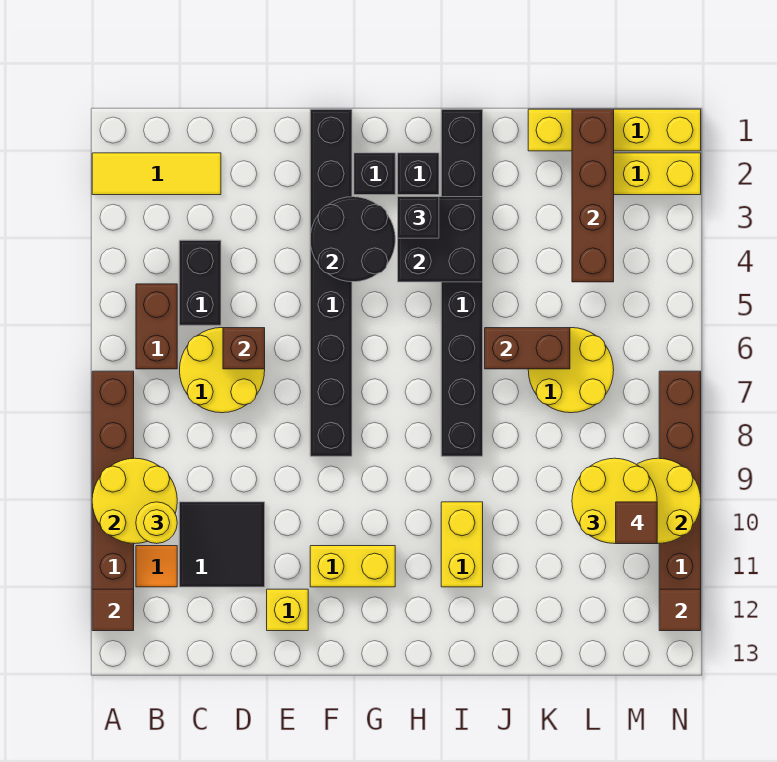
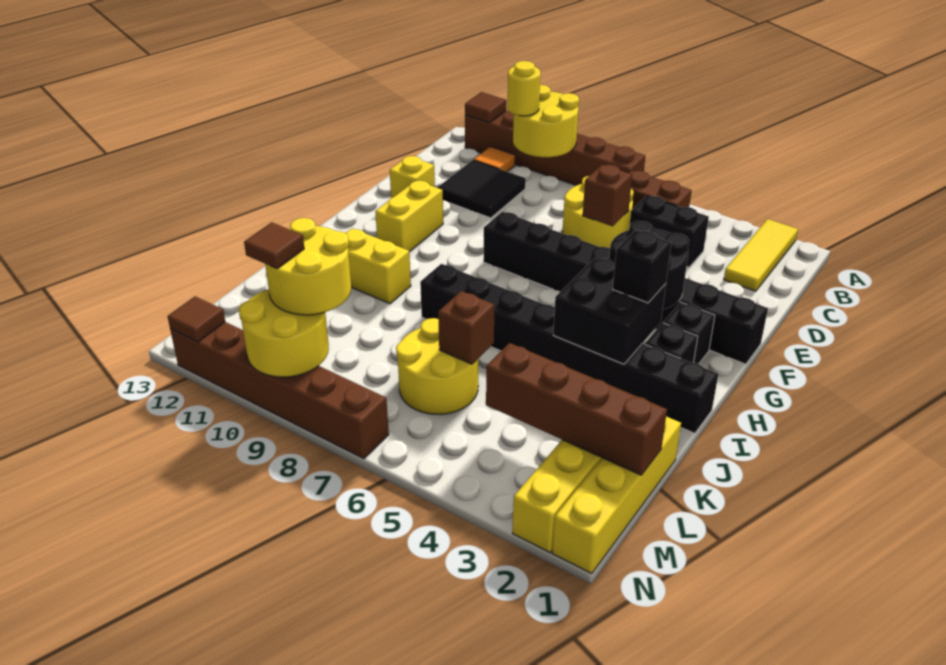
brown brick J6:K6 level 2 -> brown brick K6 level 2

